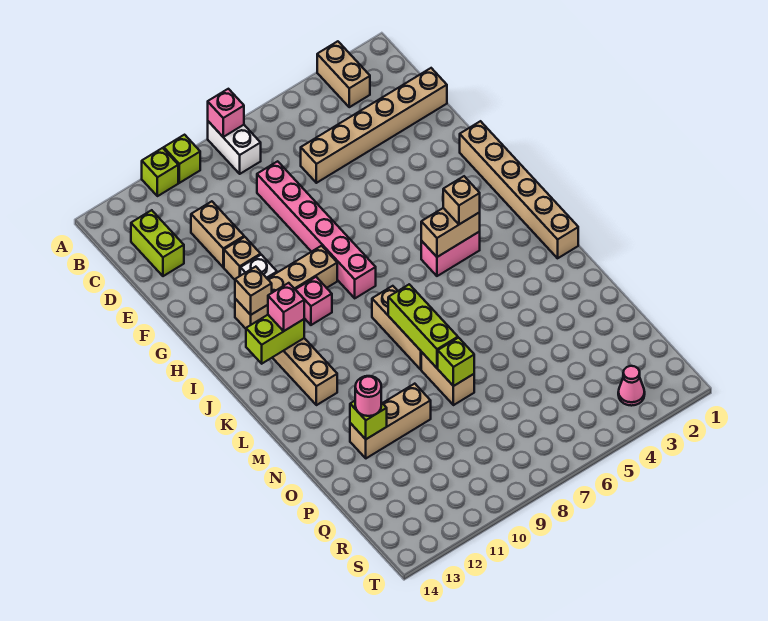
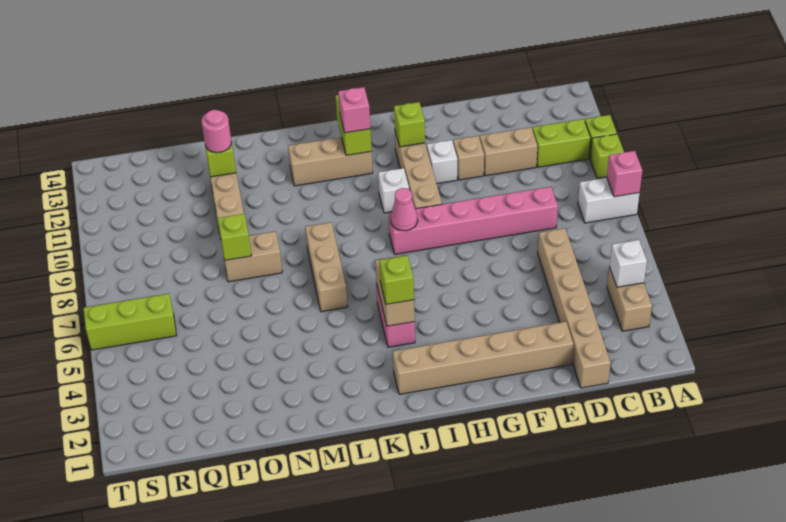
tan brick A3:B3 level 1 -> tan brick B3:B4 level 1
none -> white brick B4 level 2
lime brick C13:D13 level 1 -> lime brick B11:C11 level 1
tan brick G1:L1 level 1 -> tan brick E2:J2 level 1
tan brick H12 level 2 -> lime brick H12 level 2
pink brick I10 level 1 -> white brick I10 level 1
tan brick J4 level 3 -> lime brick J4 level 3
tan brick K8:M8 level 1 -> tan brick L6:L8 level 1
lime brick L8:N8 level 2 -> lime brick R6:T6 level 1
pink cone S3 level 1 -> pink cone I8 level 2

